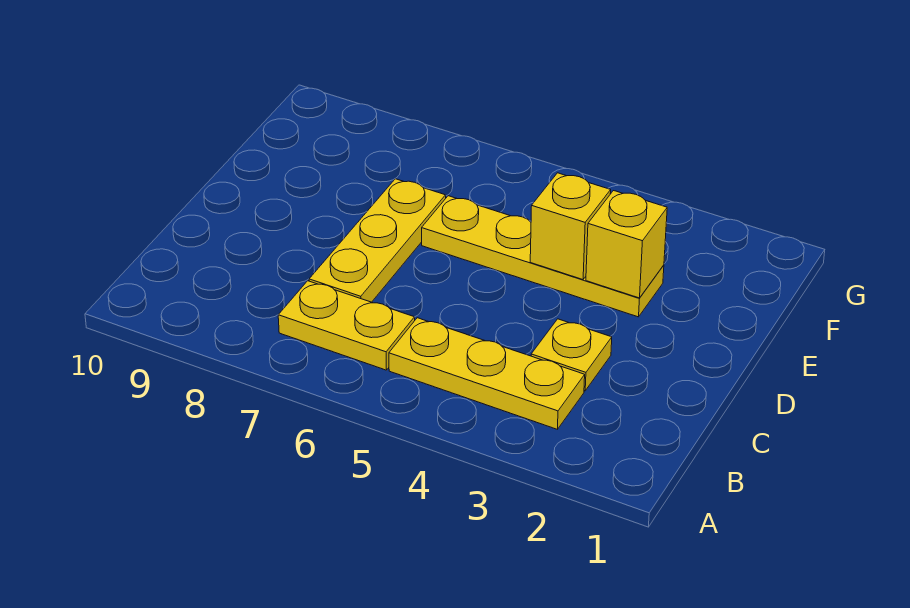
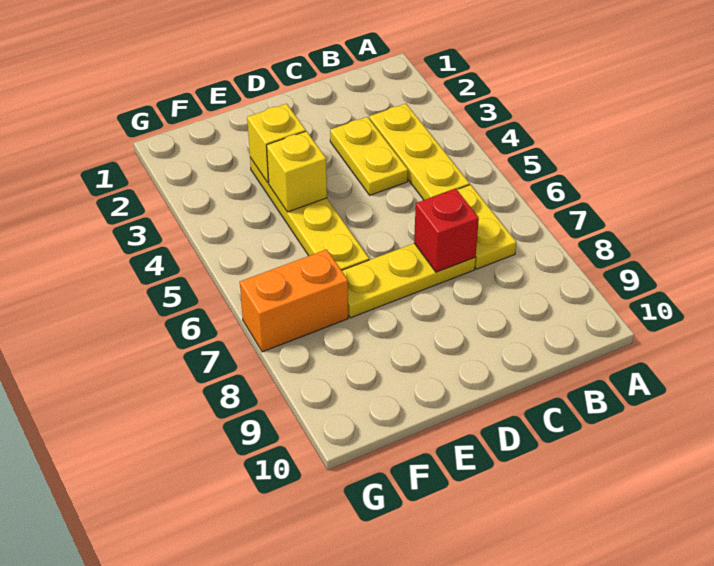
yellow plate C3 level 1 -> yellow plate C3:C4 level 1
none -> red brick C7 level 2
none -> orange brick F7:G7 level 1

